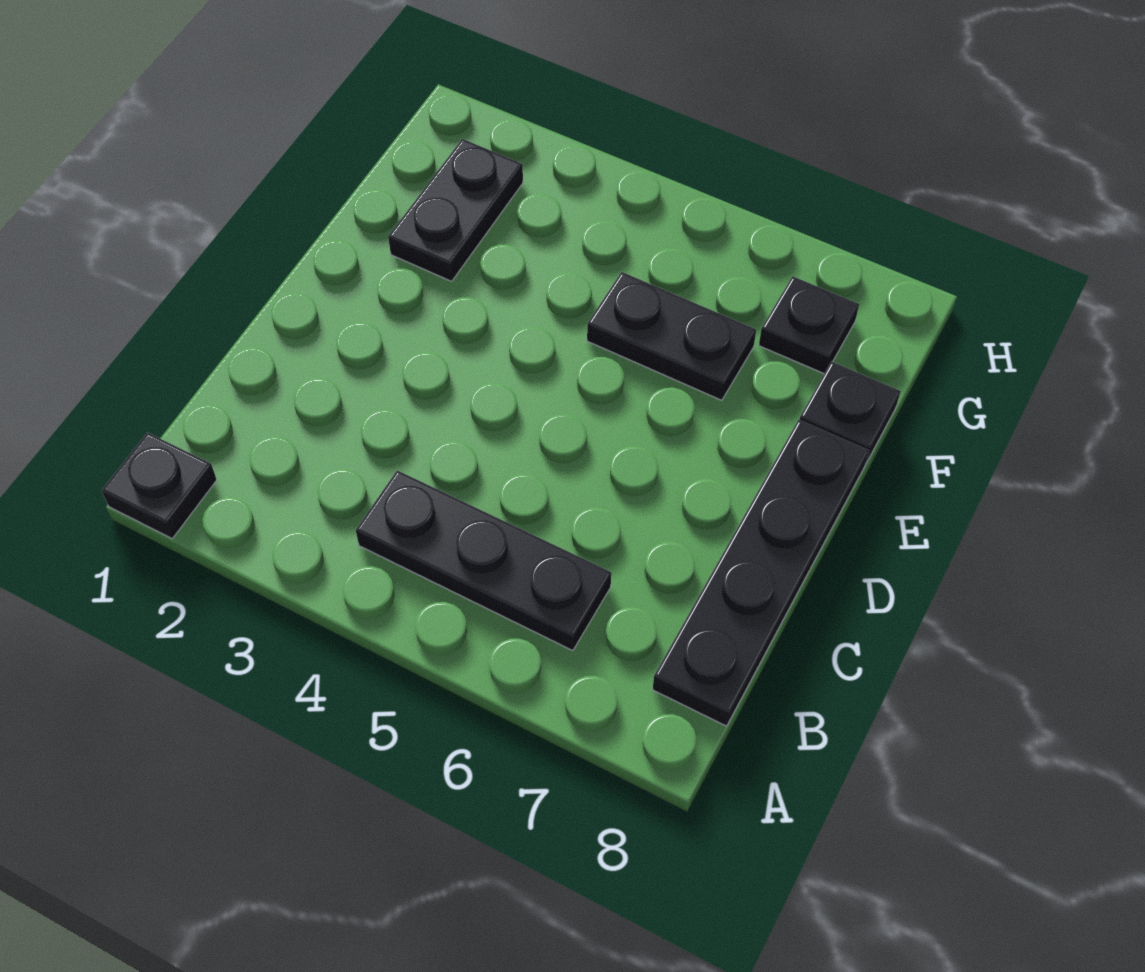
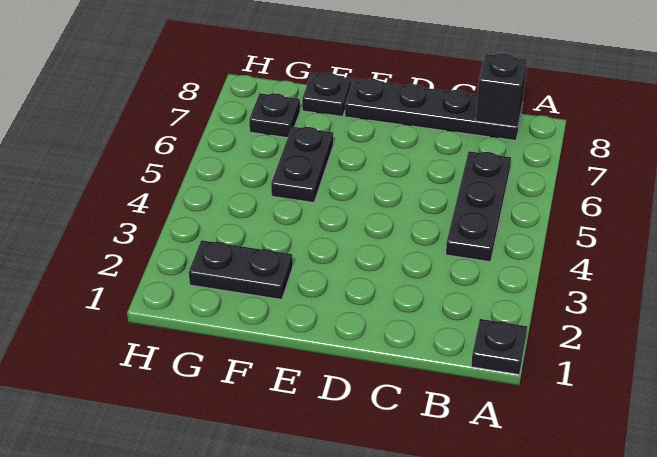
none -> black brick B8 level 2

